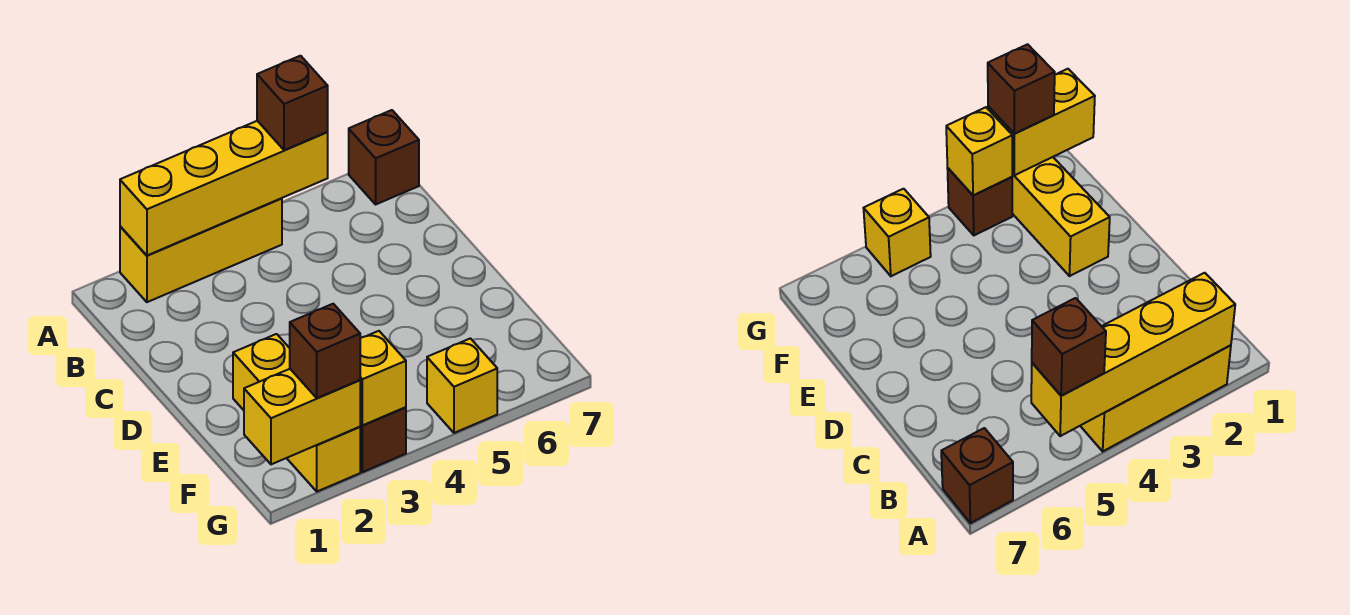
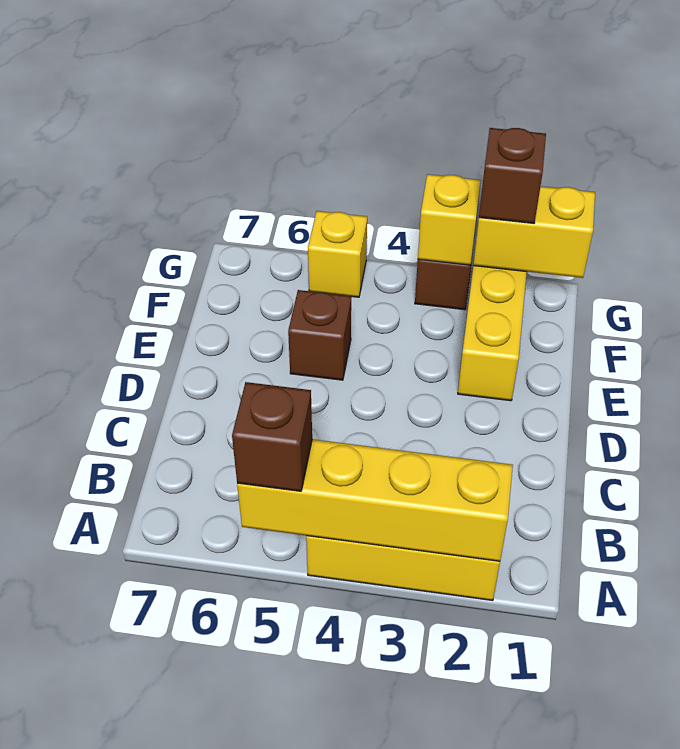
brown brick A7 level 1 -> brown brick E5 level 1

